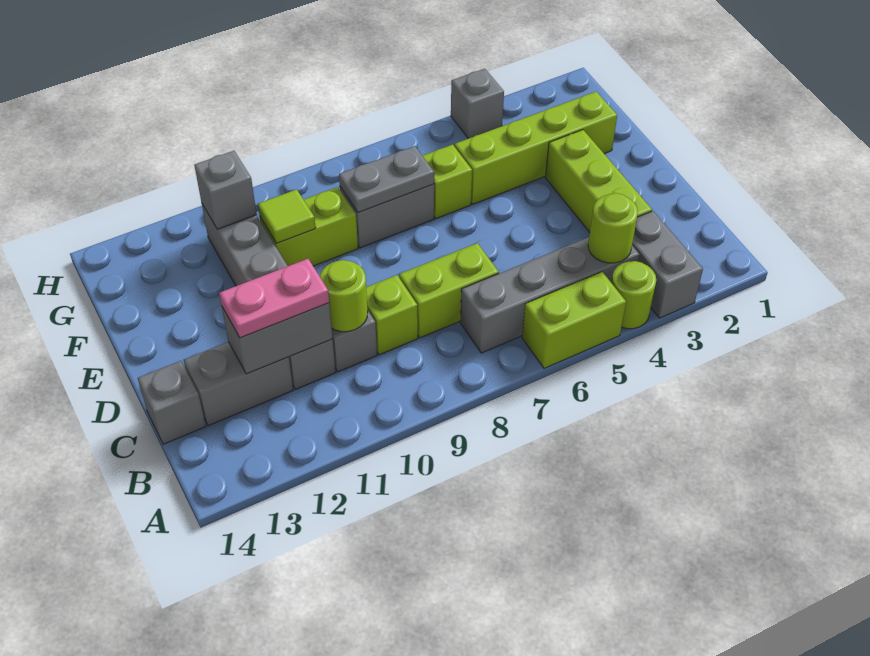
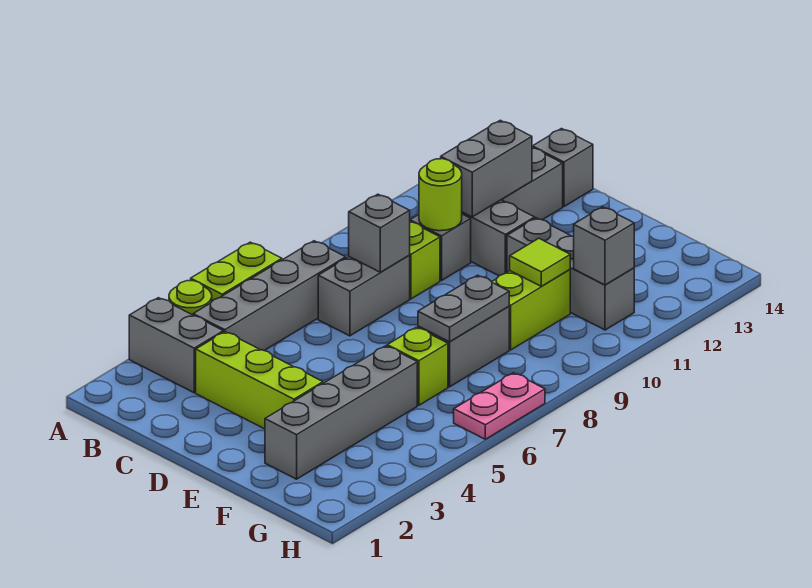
lime round brick B4 level 2 -> none
lime brick C7:C8 level 1 -> grey brick C7:C8 level 1
pink plate C11:C12 level 3 -> pink plate H6:H7 level 1
lime brick F2:F5 level 1 -> grey brick F2:F5 level 1
grey brick H4 level 1 -> grey brick C8 level 2

